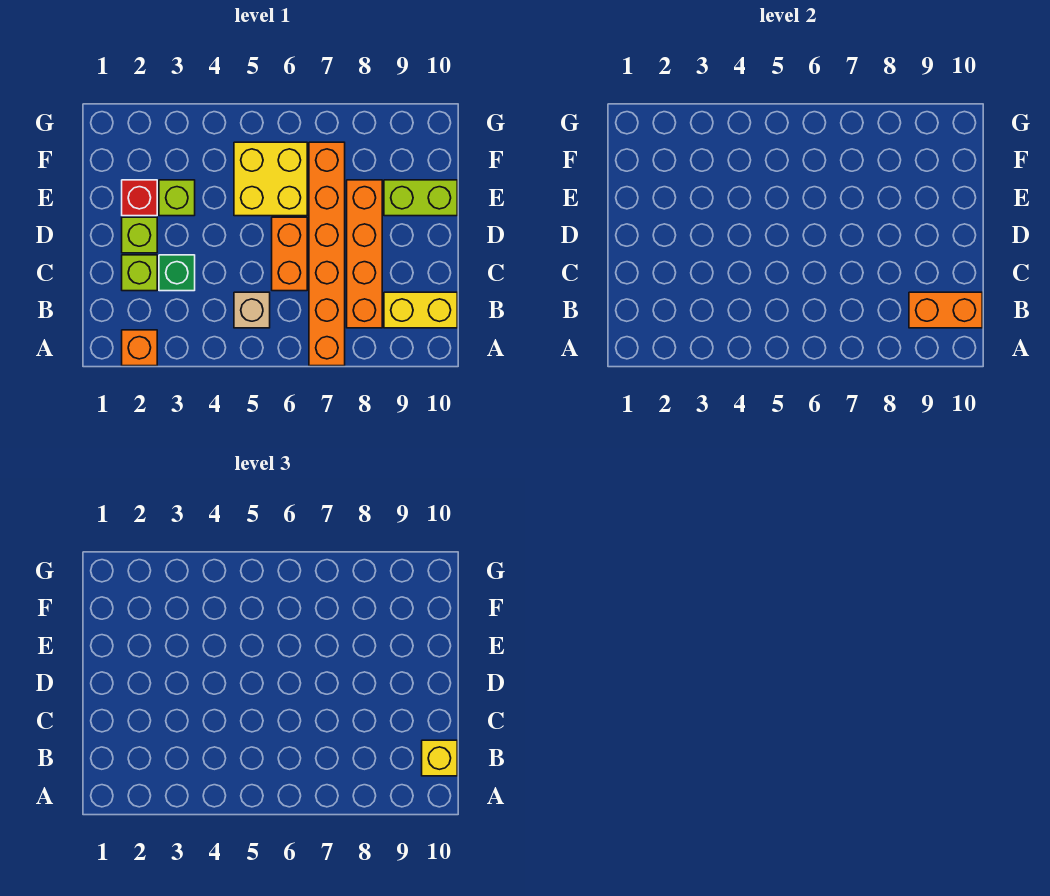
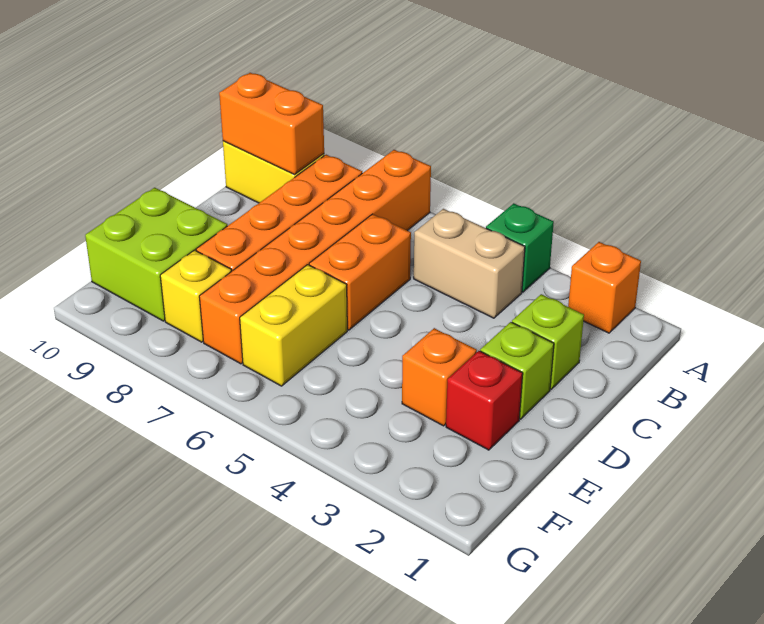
tan brick B5 level 1 -> tan brick B4:B5 level 1
yellow brick B10 level 3 -> yellow brick F8 level 1
green brick C3 level 1 -> green brick A4 level 1
lime brick E3 level 1 -> orange brick E3 level 1
yellow brick E5:F6 level 1 -> yellow brick E6:F6 level 1
lime brick E9:E10 level 1 -> lime brick E9:F10 level 1

